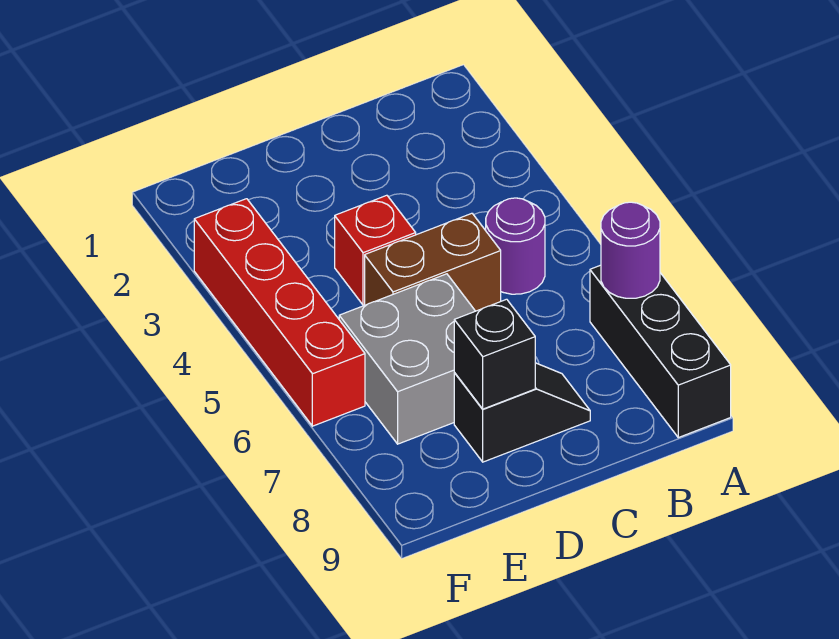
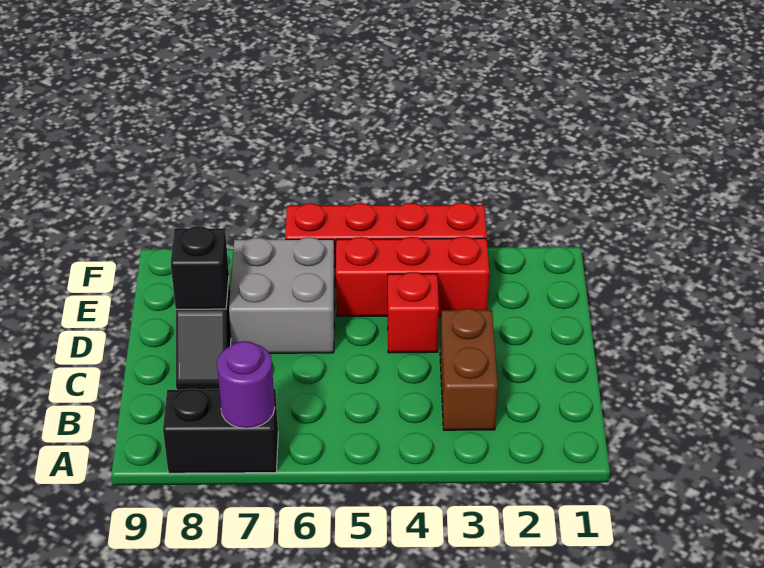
black brick A7:A9 level 1 -> black brick A7:A8 level 1
purple round brick B5 level 1 -> none
brown brick C5:D5 level 1 -> brown brick B3:C3 level 1
none -> red brick E3:E5 level 1

